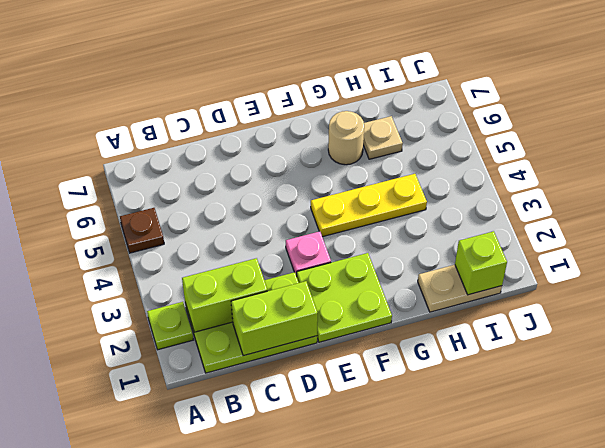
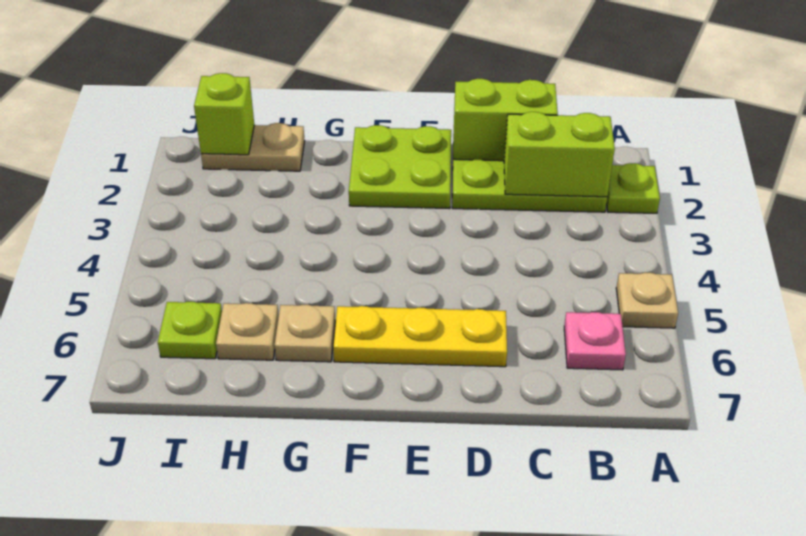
brown plate A5 level 1 -> tan plate A5 level 1
pink plate E3 level 1 -> pink plate B6 level 1
yellow plate F4:H4 level 1 -> yellow plate D6:F6 level 1
tan round brick G6 level 1 -> tan plate G6 level 1
none -> lime plate I6 level 1

